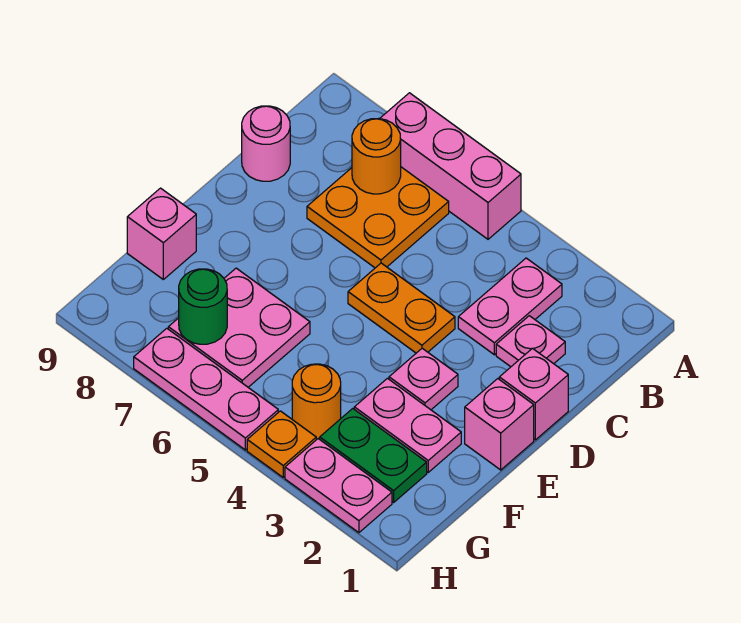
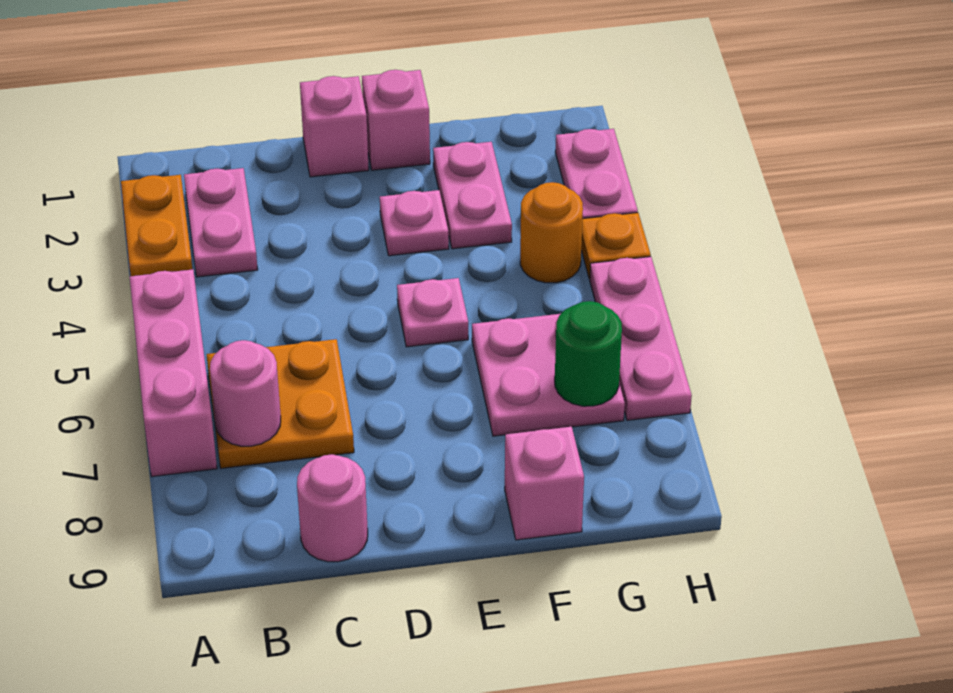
pink plate B3:C3 level 1 -> pink plate B2:B3 level 1
orange round brick B7 level 2 -> pink round brick B7 level 2
pink plate C2 level 1 -> pink plate E5 level 1
orange plate D4:D5 level 1 -> orange plate A2:A3 level 1
green plate G2:G3 level 1 -> none

